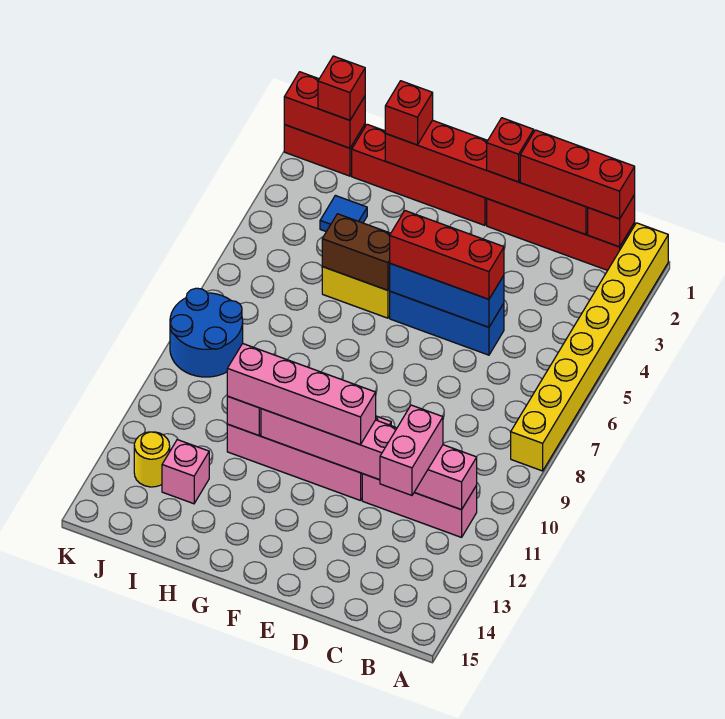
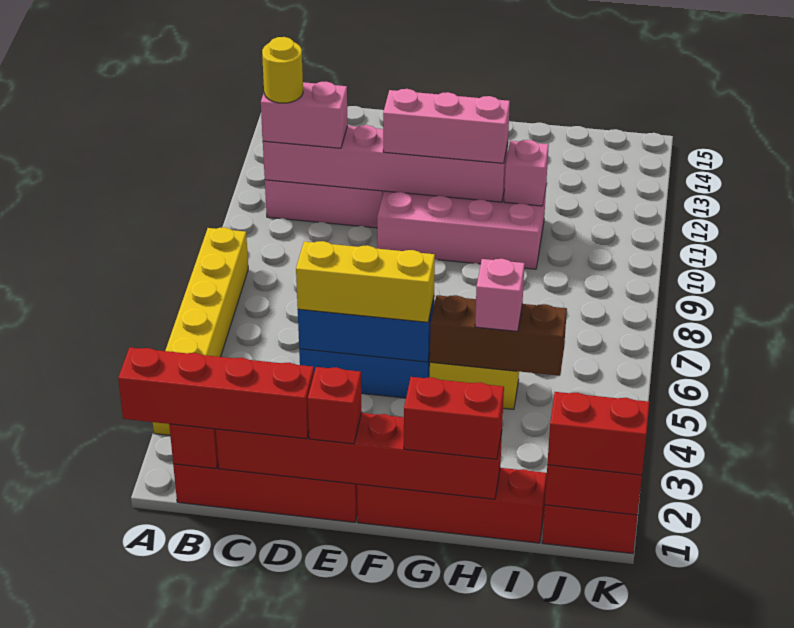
yellow brick A1:A8 level 1 -> yellow brick A3:A8 level 1
red brick B1:D1 level 3 -> red brick A1:D1 level 3
pink brick C11:C12 level 3 -> pink brick B11:C11 level 3
red brick D5:F5 level 3 -> yellow brick D5:F5 level 3
pink brick E11:H11 level 3 -> pink brick E11:G11 level 3
brown brick G5:H5 level 2 -> brown brick G5:I5 level 2
red brick H1 level 3 -> red brick G1:H1 level 3
blue tile I3 level 1 -> none
pink brick I13 level 1 -> pink brick H5 level 3
red brick J1 level 3 -> red brick J1:K1 level 3
blue round brick J8:K9 level 1 -> none
yellow round brick J13 level 1 -> yellow round brick B11 level 4

